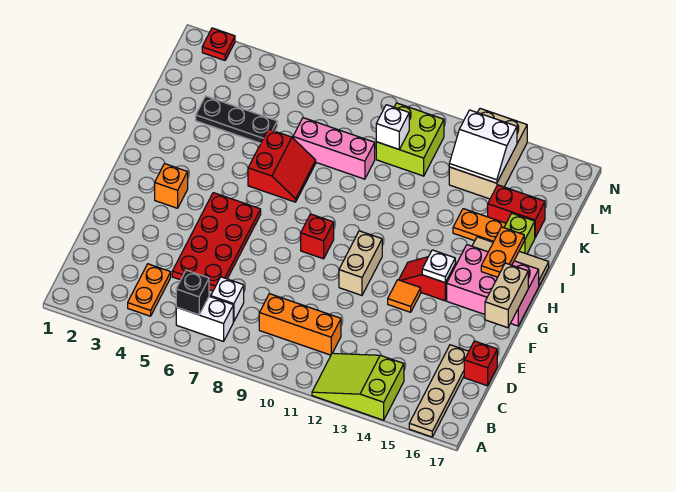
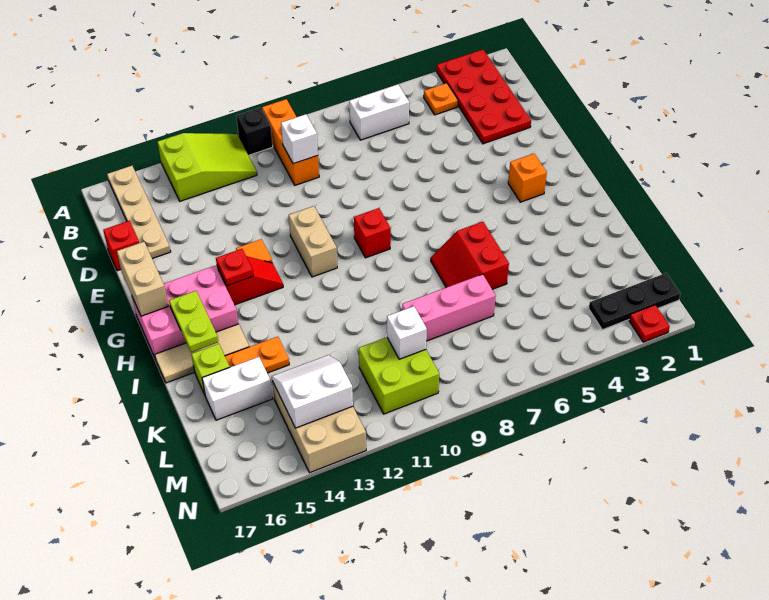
orange plate B4:C4 level 1 -> orange plate B4 level 1
black brick B6 level 2 -> black brick A11 level 1
white brick C7 level 1 -> white brick C10 level 2
orange brick C9:C11 level 1 -> orange brick A10:C10 level 1
red plate D5:G6 level 1 -> red plate A2:D3 level 1
white plate G14 level 2 -> red plate G14 level 2
orange plate H16:I16 level 2 -> lime plate H16:I16 level 2
black plate K3:K5 level 1 -> black plate M1:M3 level 1
red brick K15:K16 level 1 -> white brick K15:K16 level 1

